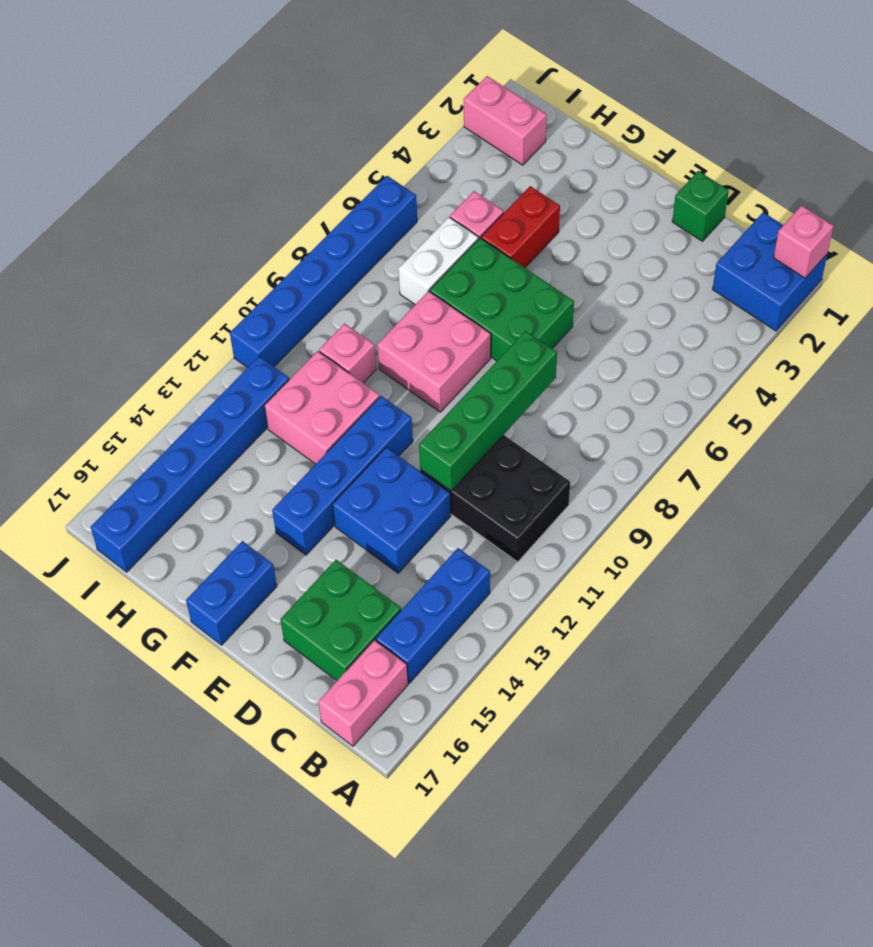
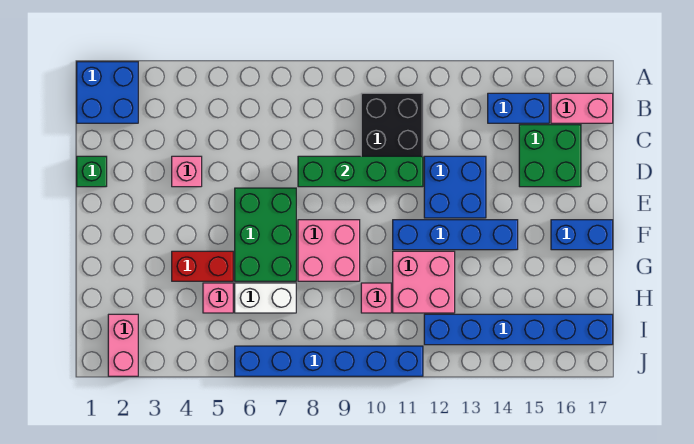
pink brick A1 level 2 -> pink brick D4 level 1
blue brick B13:B15 level 1 -> blue brick B14:B15 level 1

